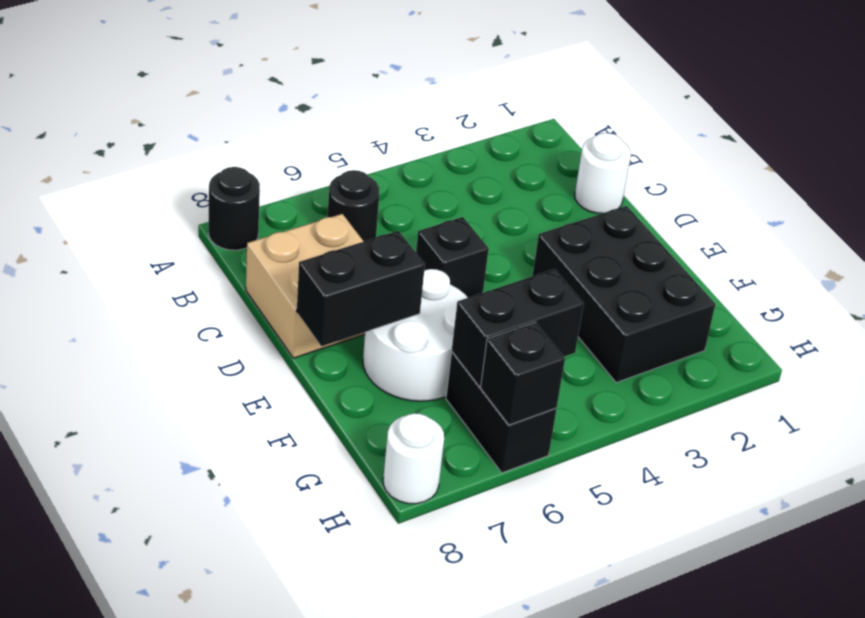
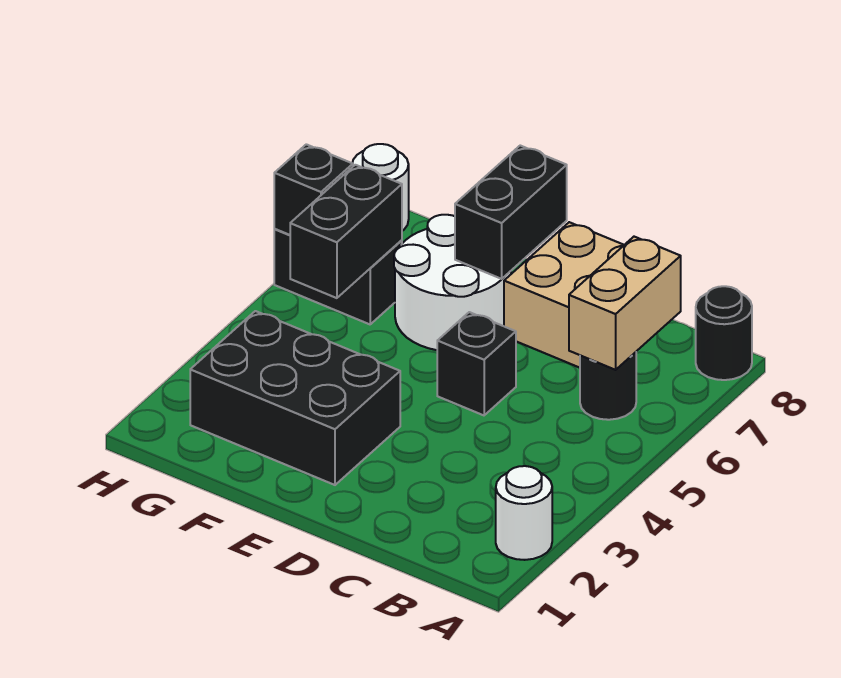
none -> tan brick B6:B7 level 2
white round brick C1 level 1 -> white round brick A2 level 1

